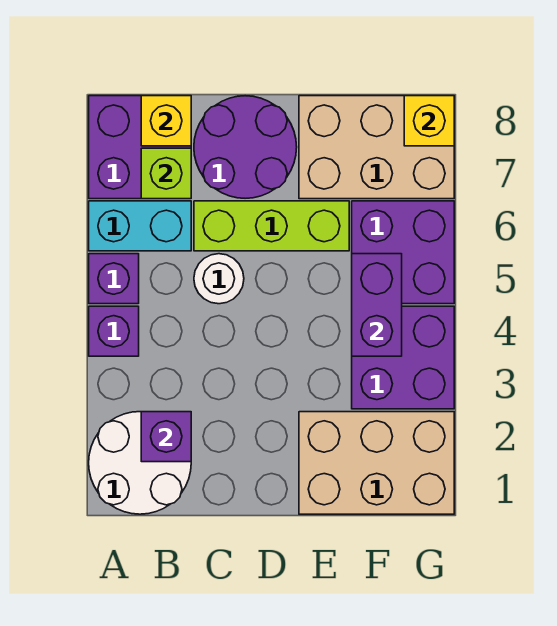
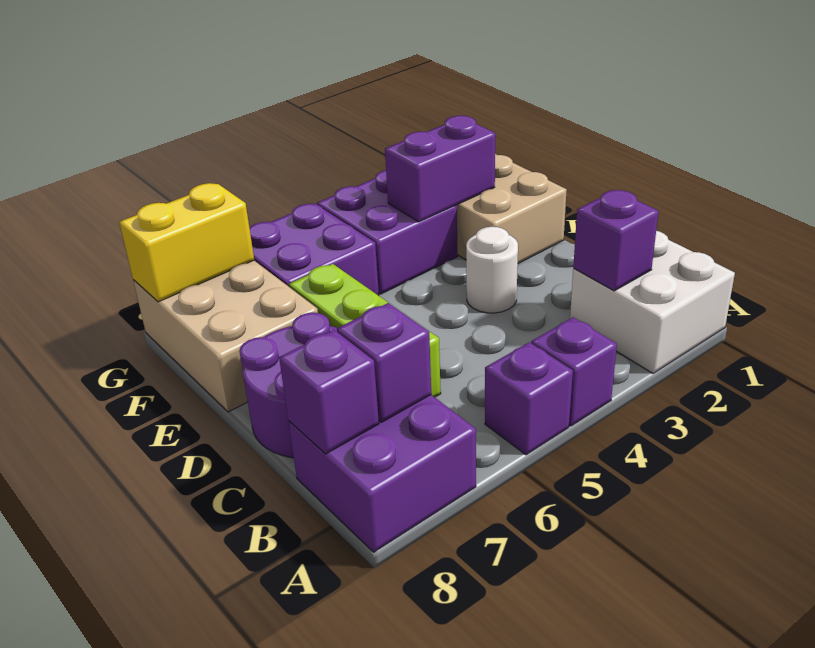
white round brick A1:B2 level 1 -> white brick A1:B2 level 1
cyan brick A6:B6 level 1 -> none
lime brick B7 level 2 -> purple brick B7 level 2
yellow brick B8 level 2 -> purple brick B8 level 2
white round brick C5 level 1 -> white round brick D3 level 1
purple brick F4:F5 level 2 -> purple brick F2:F3 level 2
yellow brick G8 level 2 -> yellow brick G7:G8 level 2

